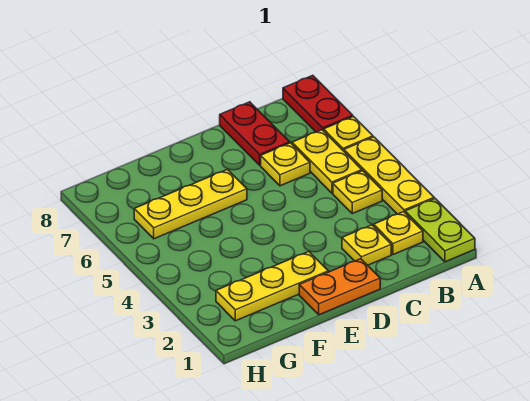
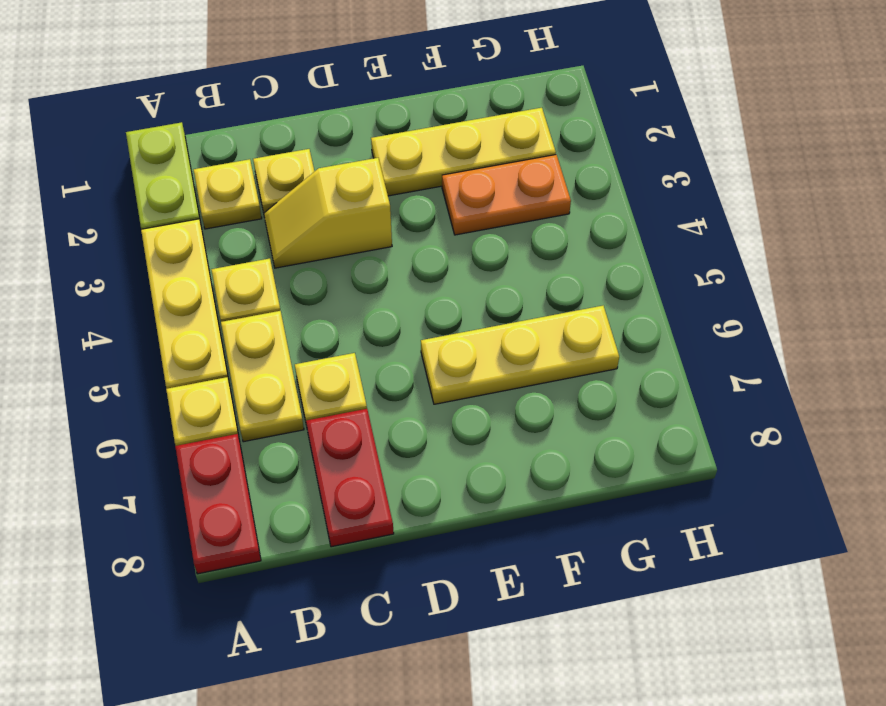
none -> yellow slope C3:D3 level 1 top D
orange plate D1:E1 level 1 -> orange plate F3:G3 level 1

